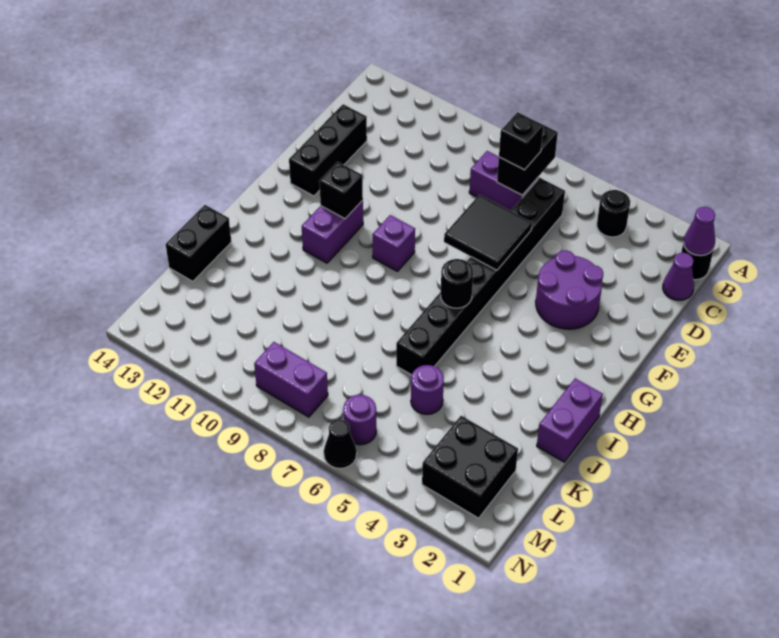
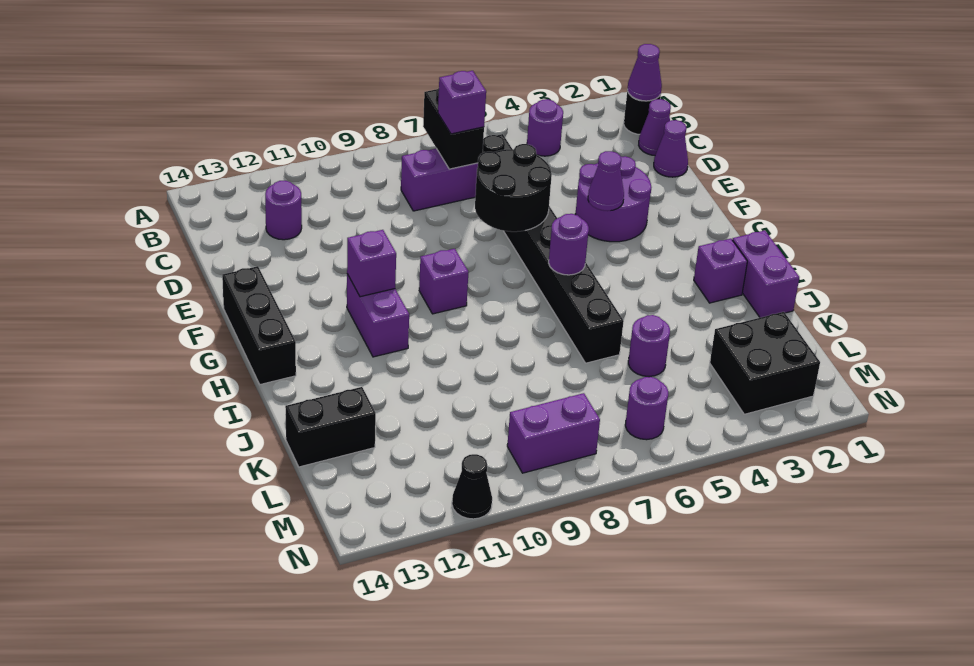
black round brick B4 level 1 -> purple round brick B4 level 1
black brick C7 level 3 -> purple brick C7 level 3
none -> purple round brick C12 level 1
none -> purple cone D1 level 1
black brick D13:F13 level 1 -> black brick F14:H14 level 1
black tile E6:F7 level 2 -> black round brick E6:F7 level 2
none -> purple cone F4 level 2
black brick G11 level 2 -> purple brick G11 level 2
black round brick H6 level 2 -> purple round brick H6 level 2
none -> purple brick I2 level 1
black brick J14:K14 level 1 -> black brick K13:K14 level 1
black cone N6 level 1 -> black cone N11 level 1

